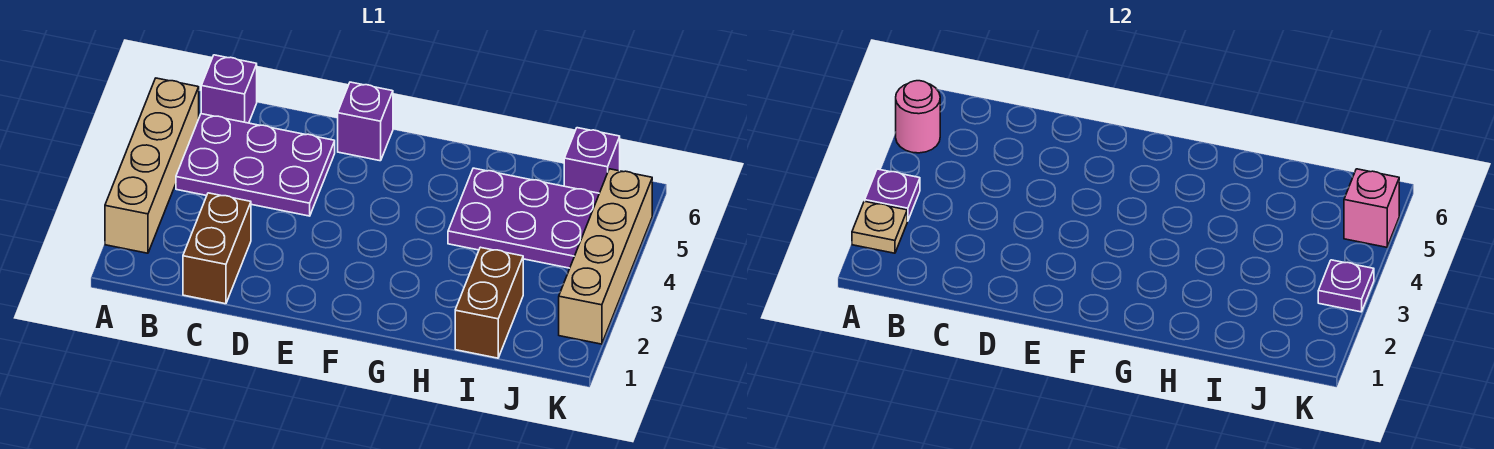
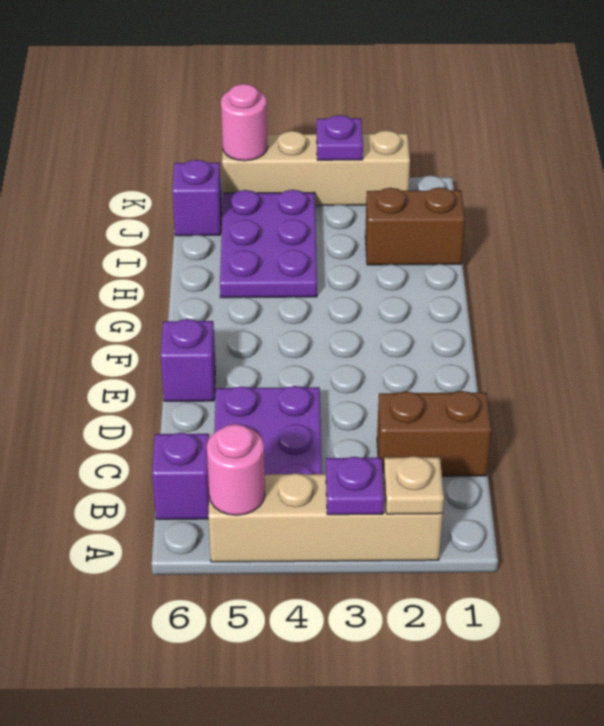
pink brick K5 level 2 -> pink round brick K5 level 2

